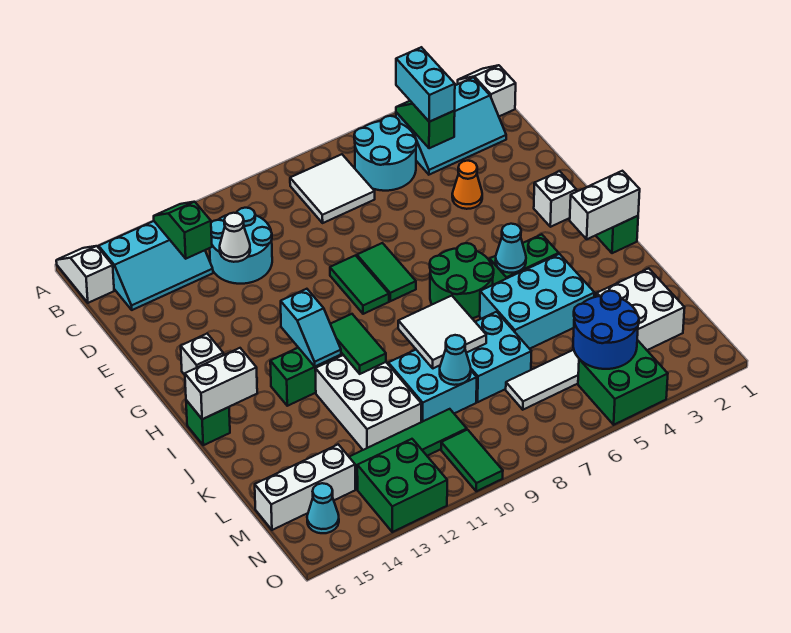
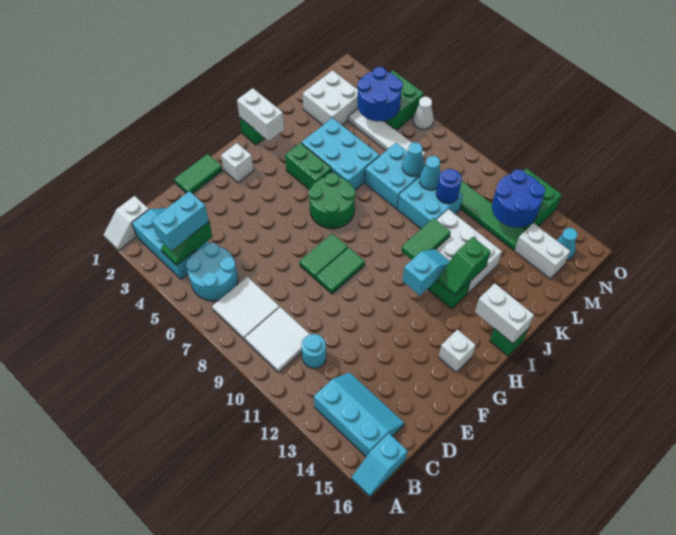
white slope A16:B16 level 1 top B -> cyan slope A16:B16 level 1 top B
green slope B13:C13 level 2 top C -> green slope I13:J13 level 2 top J
cyan round brick C11:D12 level 1 -> cyan round brick C11 level 1
white cone D12 level 2 -> white cone O6 level 1
orange cone E4 level 1 -> none
cyan cone I5 level 2 -> cyan cone L8 level 2
white tile J8:K9 level 2 -> white tile B9:C10 level 1
white brick J11:L12 level 1 -> white brick J11:K13 level 1
none -> blue round brick L10 level 2
none -> blue round brick M12:N13 level 2
white brick M14:M16 level 1 -> white brick M14:M15 level 1
green tile N10:O10 level 1 -> green tile E1:F1 level 1

